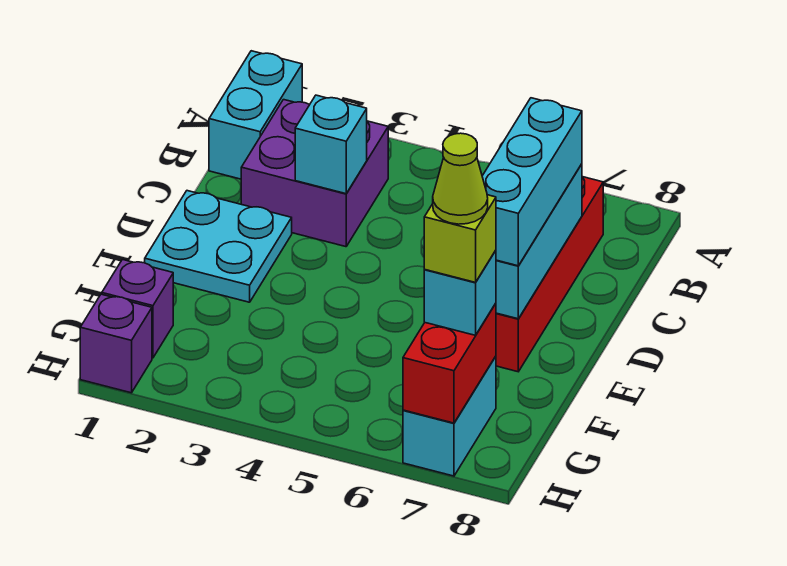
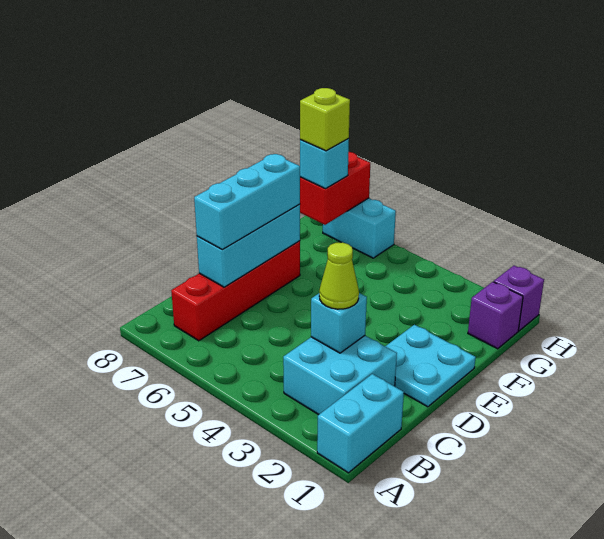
purple brick B2:C3 level 1 -> cyan brick B2:C3 level 1
cyan brick G7:H7 level 1 -> cyan brick H6:H7 level 1
lime cone G7 level 5 -> lime cone C3 level 3

